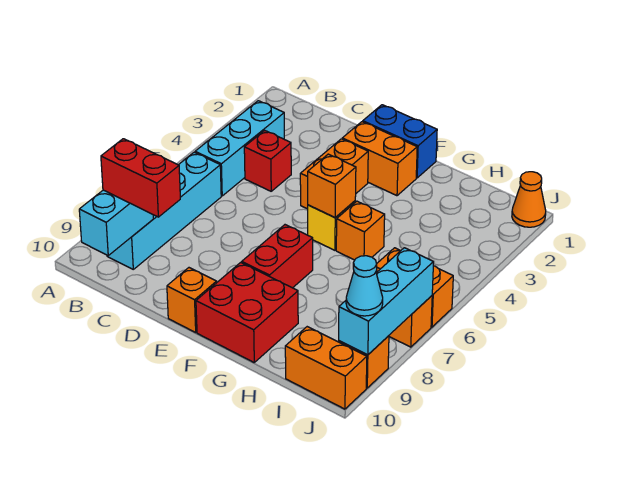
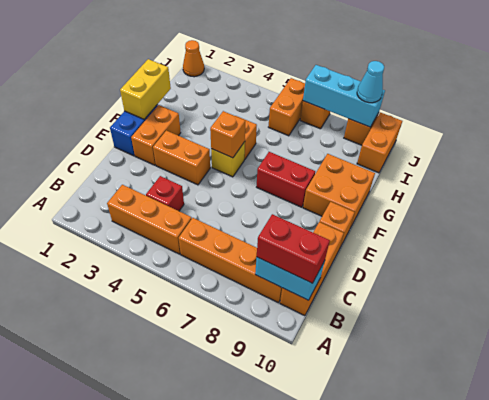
cyan brick B3:B5 level 1 -> orange brick B3:B5 level 1
cyan brick B6:B9 level 1 -> orange brick B6:B9 level 1
red brick B9:C9 level 3 -> red brick B9:B10 level 3
none -> orange brick B10:D10 level 1
none -> yellow brick F1:G1 level 2
red brick F9:G10 level 1 -> orange brick F9:G10 level 1

